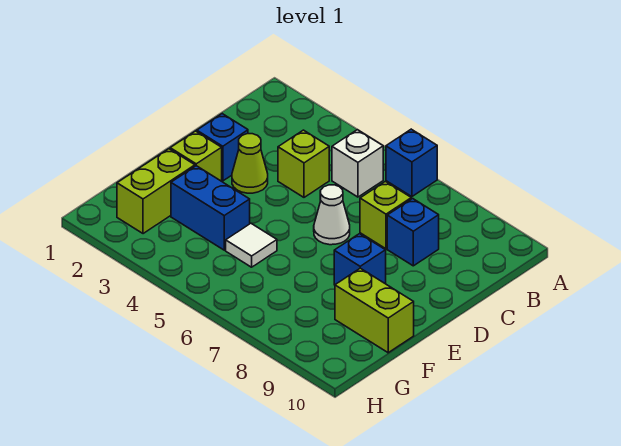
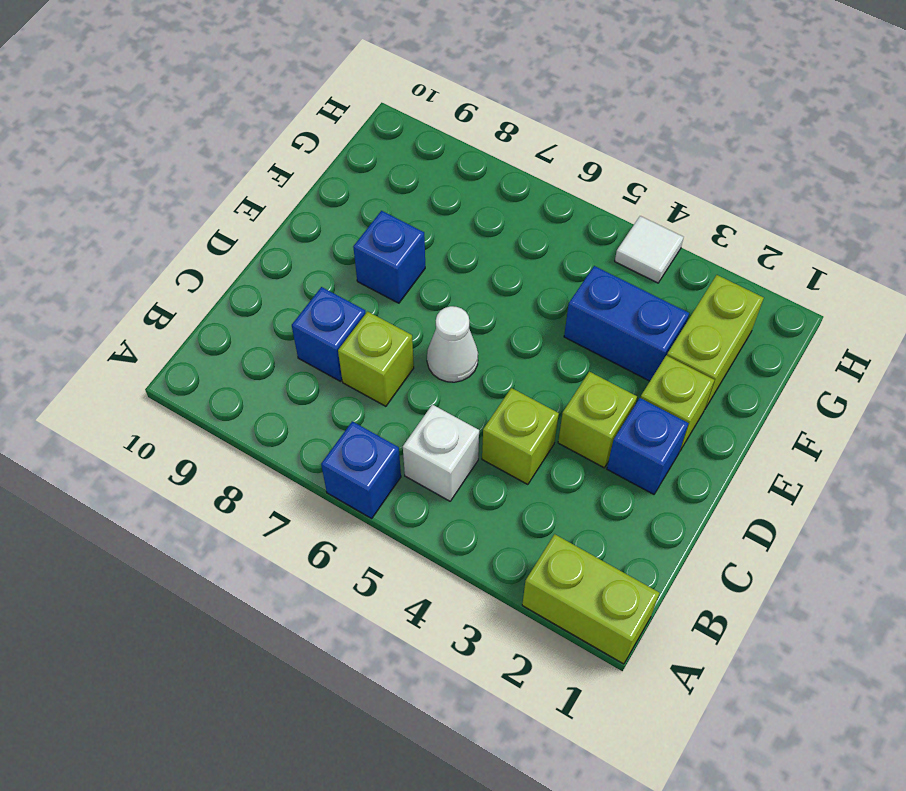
lime cone D3 level 1 -> lime brick D3 level 1
white tile F5 level 1 -> white tile H4 level 1
lime brick F9:F10 level 1 -> lime brick A1:A2 level 1

